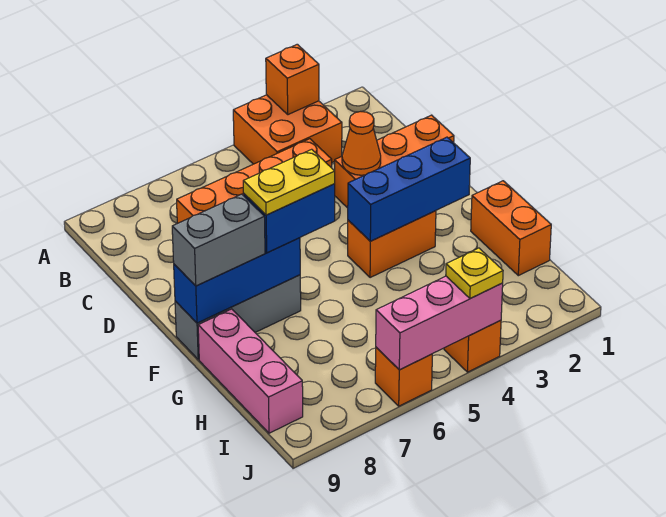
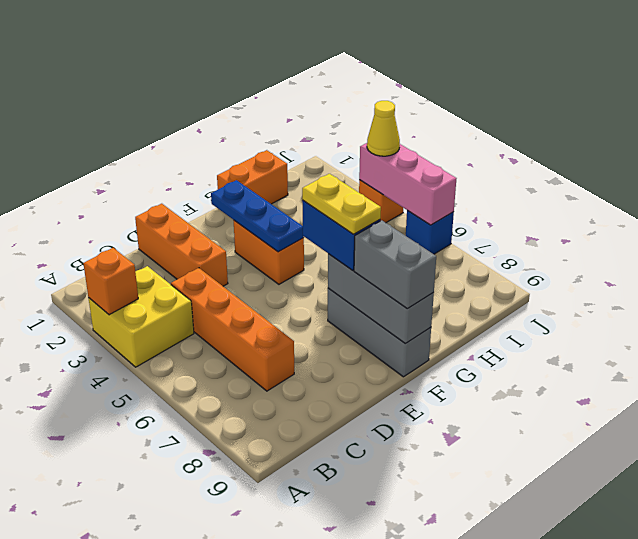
orange brick A3:B4 level 1 -> yellow brick A3:B4 level 1
orange cone D3 level 2 -> none
blue brick F2:F4 level 2 -> blue plate F2:F4 level 2
blue brick F7:F9 level 2 -> grey brick F7:F9 level 2
pink brick G9:I9 level 1 -> none
yellow plate J4 level 3 -> yellow cone J4 level 3
orange brick J6 level 1 -> blue brick J6 level 1

